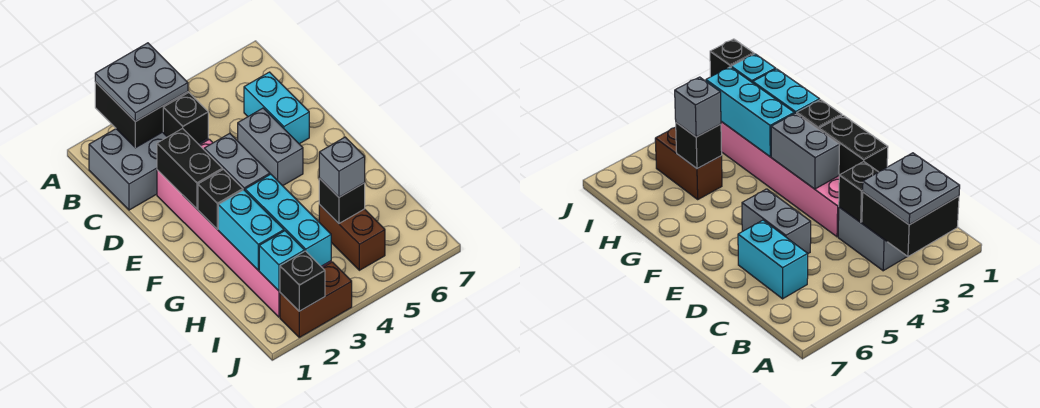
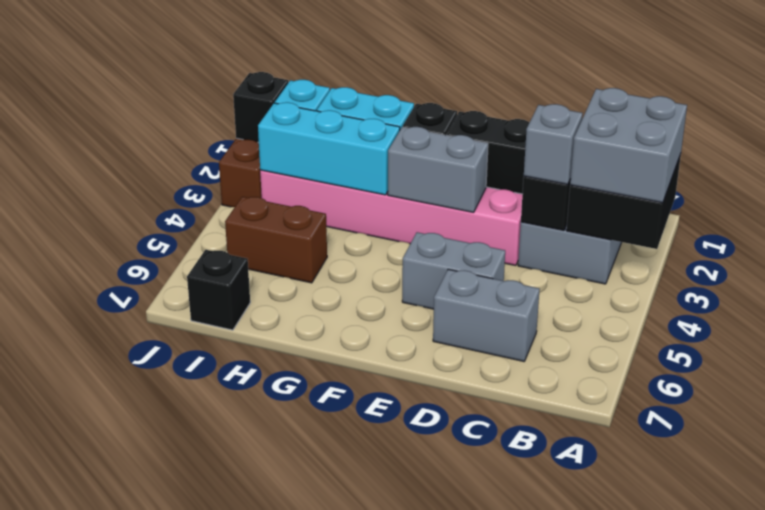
grey plate A2:B3 level 3 -> grey brick A2:B3 level 3
cyan brick C6:D6 level 1 -> grey brick C6:D6 level 1
black brick H5 level 2 -> black brick I7 level 1
grey brick H5 level 3 -> grey brick C3 level 3

